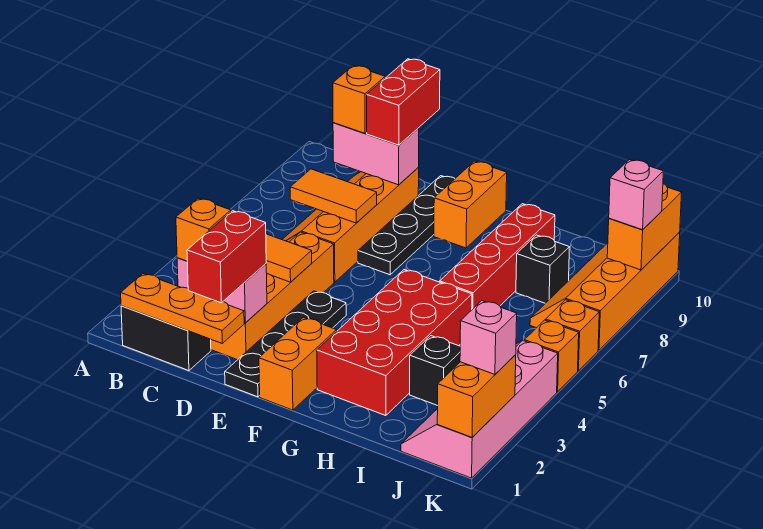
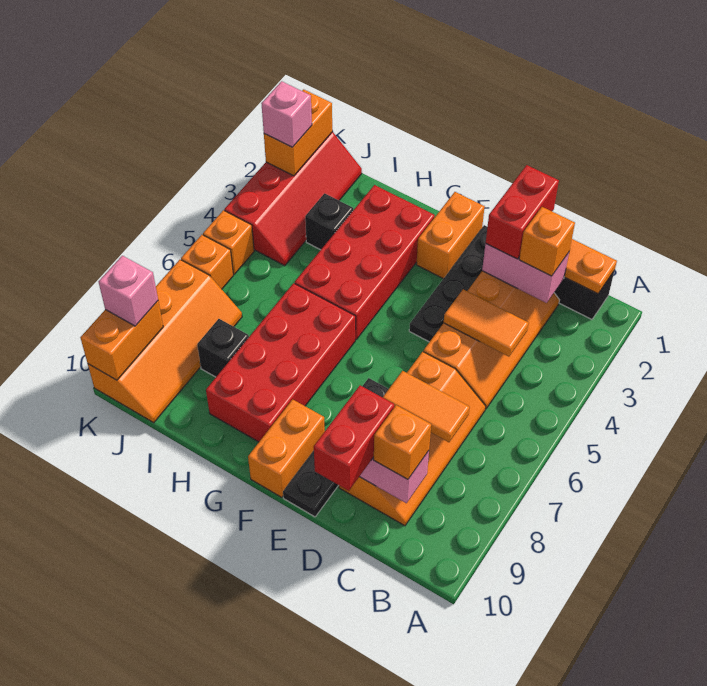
red brick H6:H9 level 1 -> red brick G6:H9 level 1
pink slope J1:K4 level 1 top K -> red slope J1:K4 level 1 top K

